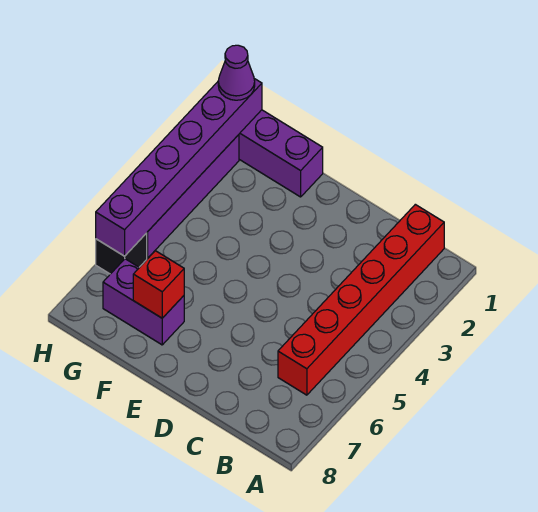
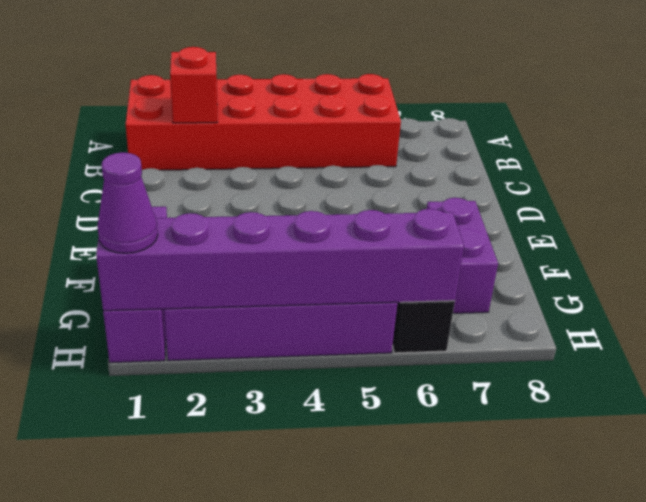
red brick B1:B6 level 1 -> red brick A1:B6 level 1
red brick F7 level 2 -> red brick B2 level 2

